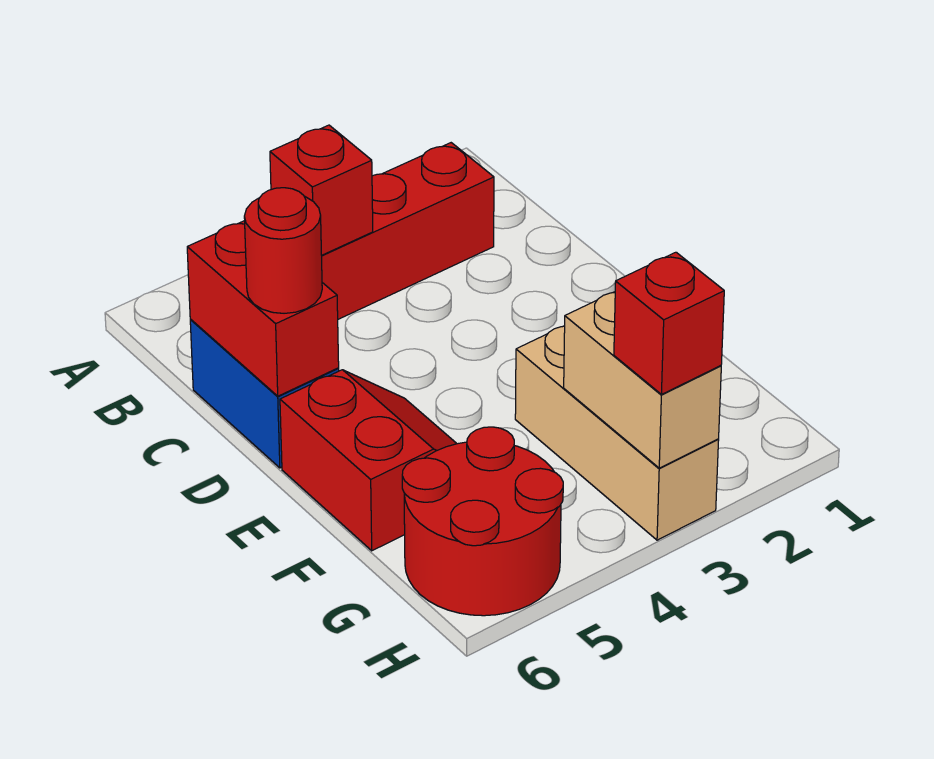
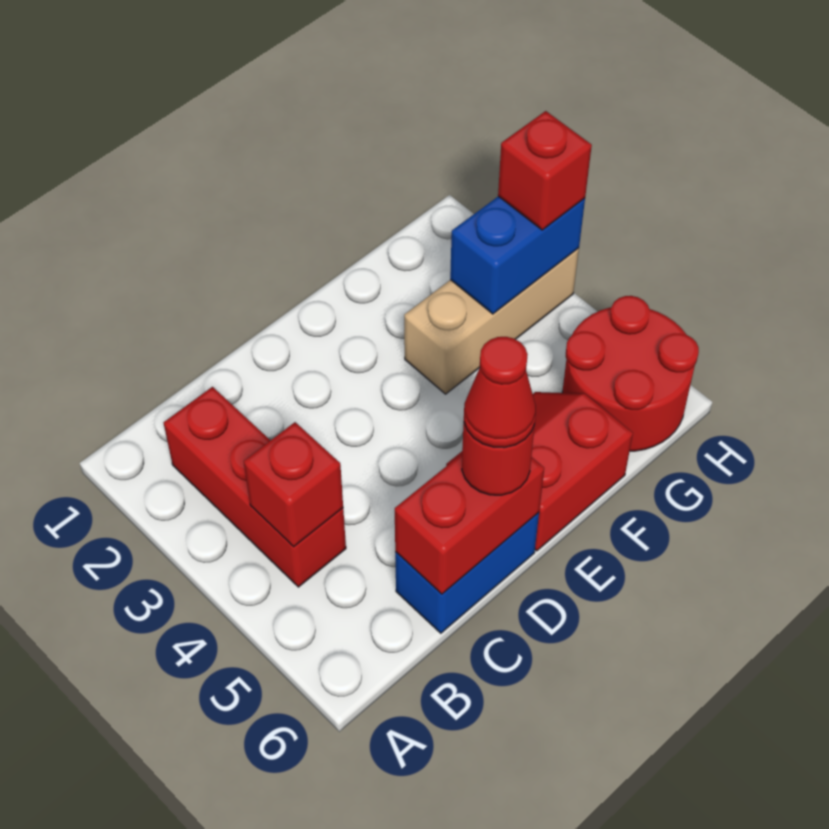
none -> red cone D6 level 4
tan brick G3:H3 level 2 -> blue brick G3:H3 level 2

